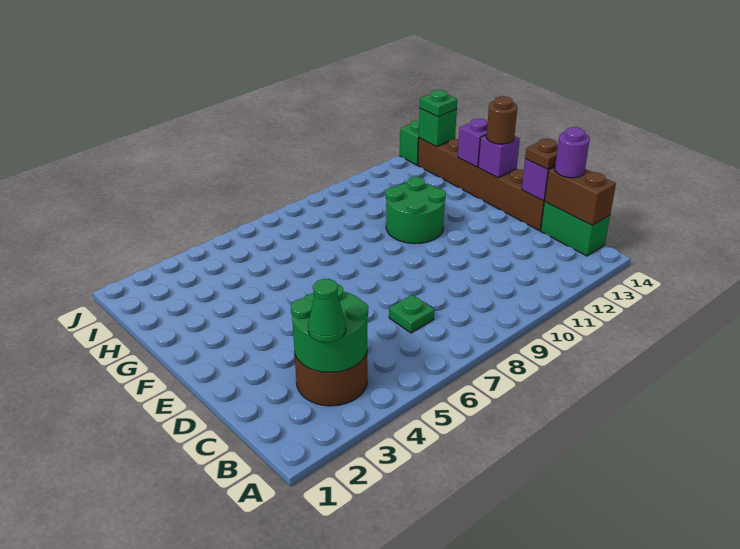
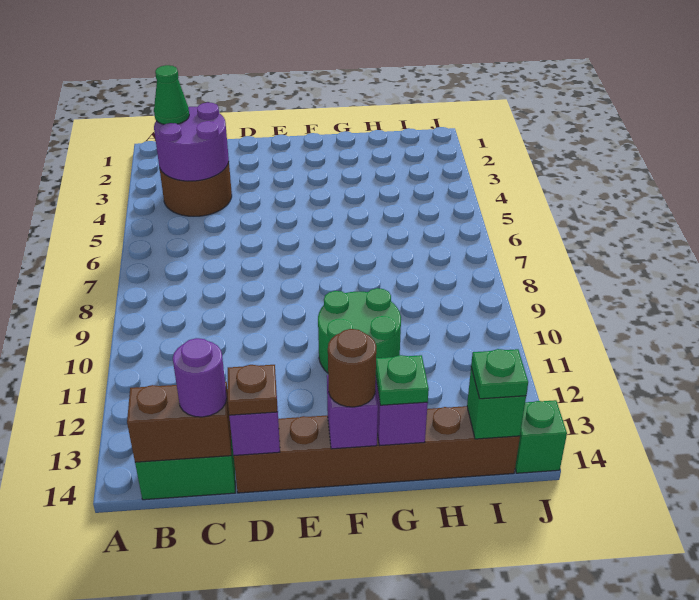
green round brick B3:C4 level 2 -> purple round brick B3:C4 level 2
green plate C7 level 1 -> green plate G14 level 3

